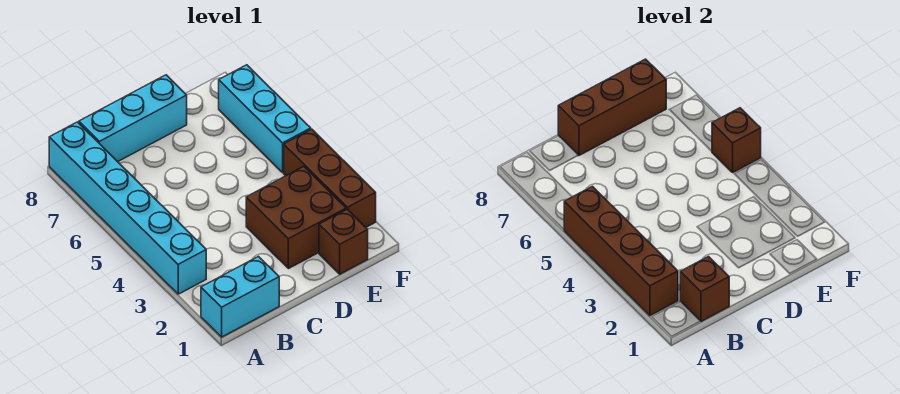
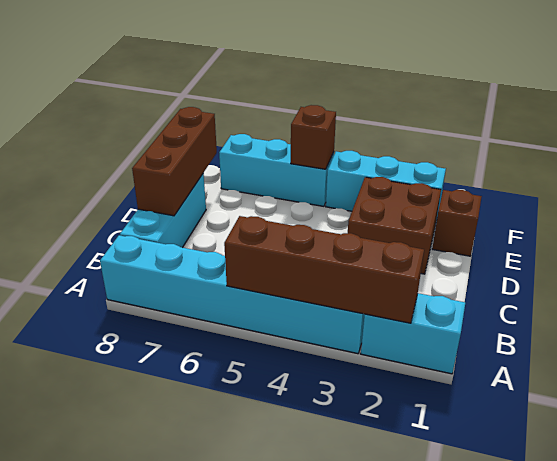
cyan brick A1:B1 level 1 -> cyan brick A1:A2 level 1
brown brick B1 level 2 -> none
brown brick F2:F4 level 1 -> cyan brick F2:F4 level 1

